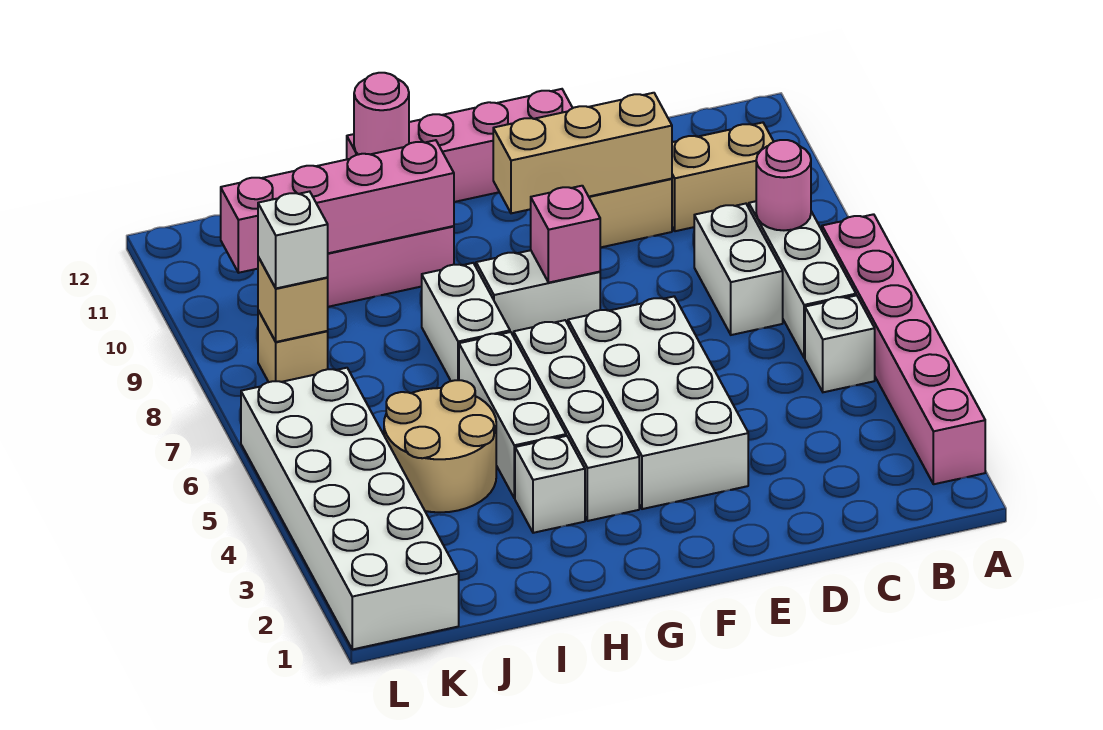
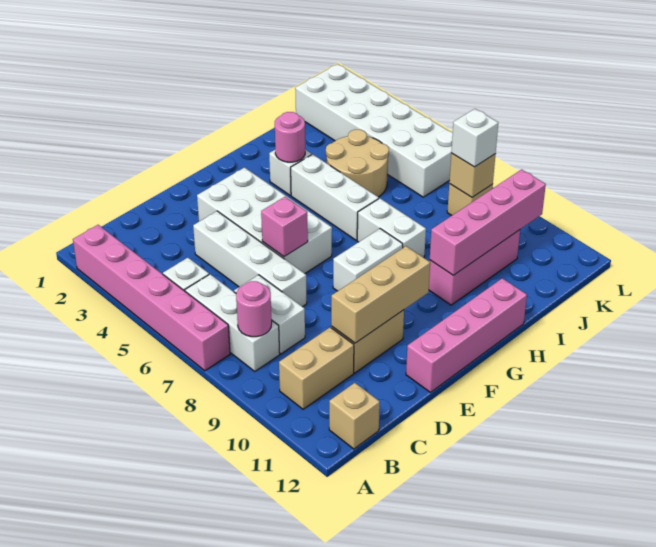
none -> tan brick B12 level 1
pink brick F8 level 2 -> pink brick E6 level 2
white brick G3:G6 level 1 -> white brick D4:D7 level 1
pink round brick H12 level 2 -> pink round brick H3 level 2

